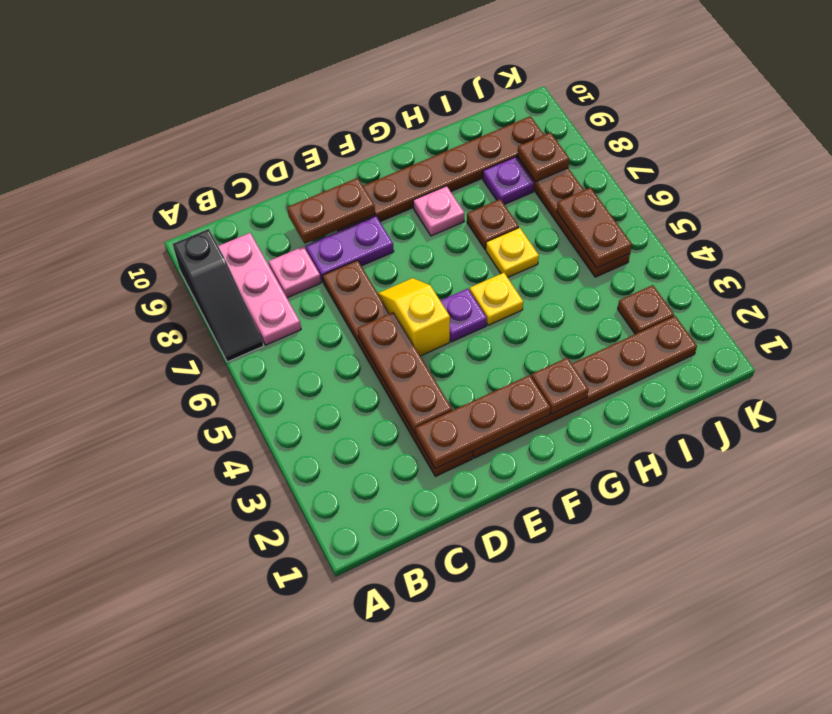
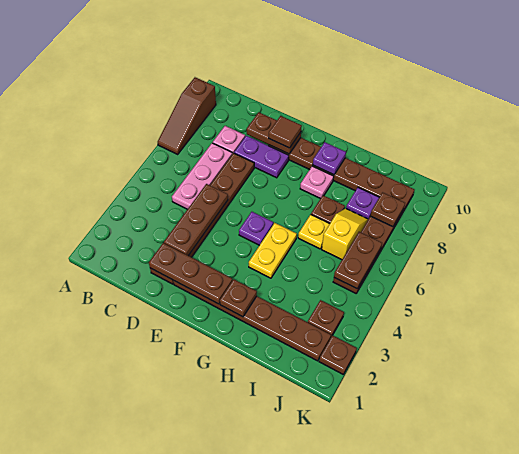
black slope A7:A9 level 1 top 9 -> brown slope A7:A9 level 1 top 9
pink plate B7:B9 level 1 -> pink plate C5:C7 level 1
yellow slope E5:E6 level 1 top 5 -> yellow slope I6:I7 level 1 top 6
none -> brown tile E9 level 3
yellow plate G5 level 1 -> yellow plate G4:G5 level 1
none -> purple plate G9 level 2
none -> brown plate K2 level 1

